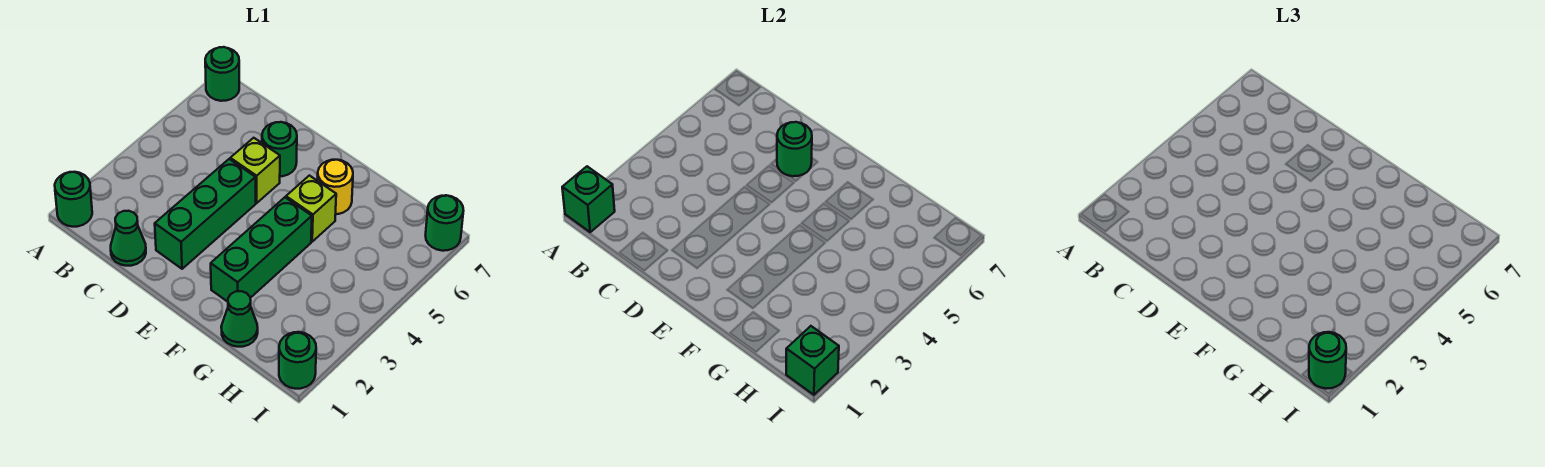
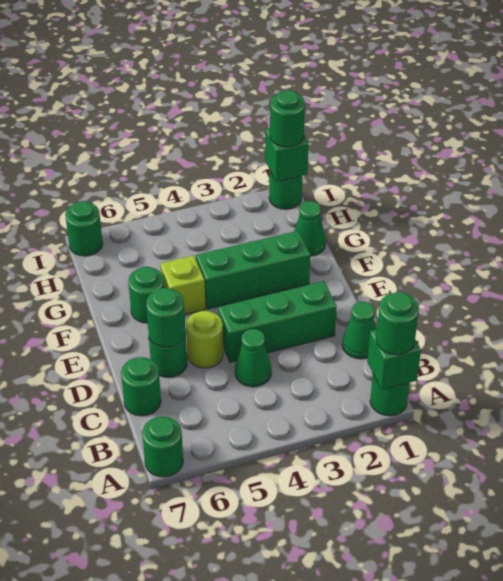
none -> green round brick A1 level 3
none -> green cone C4 level 1
none -> green round brick C7 level 1
lime brick D5 level 1 -> lime round brick D5 level 1
yellow round brick F6 level 1 -> green round brick F6 level 1

